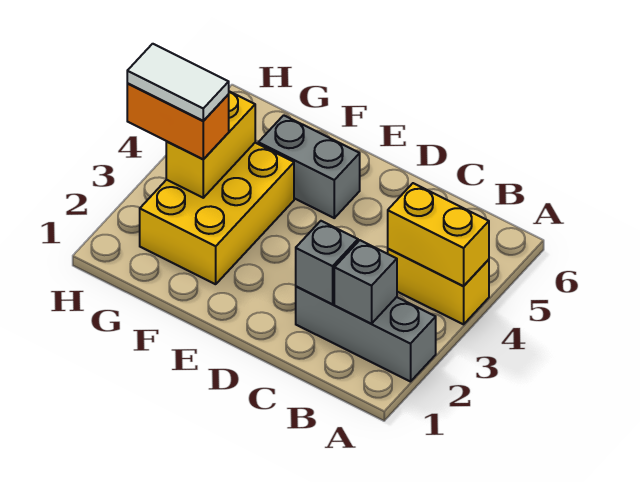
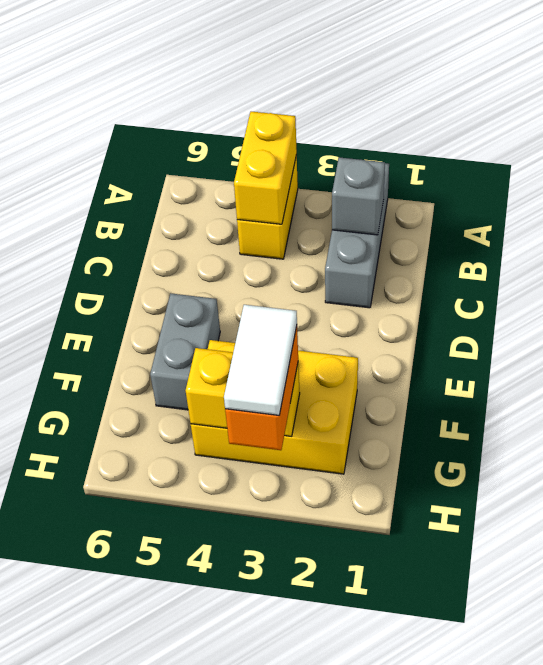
grey brick C2 level 2 -> none

